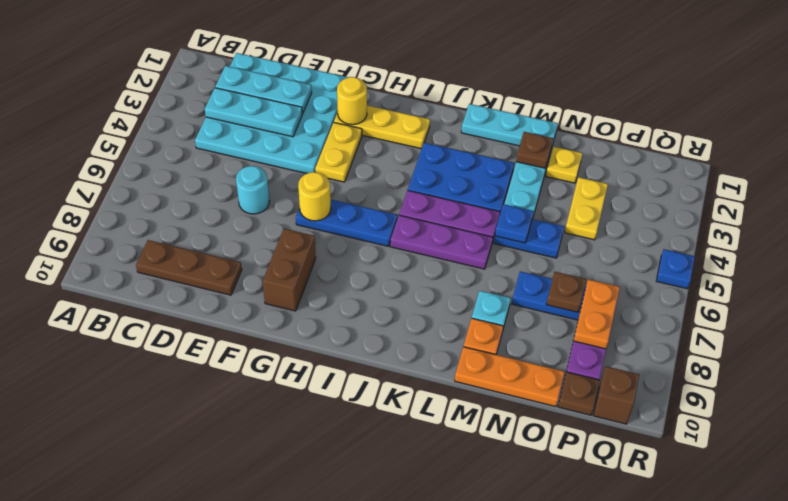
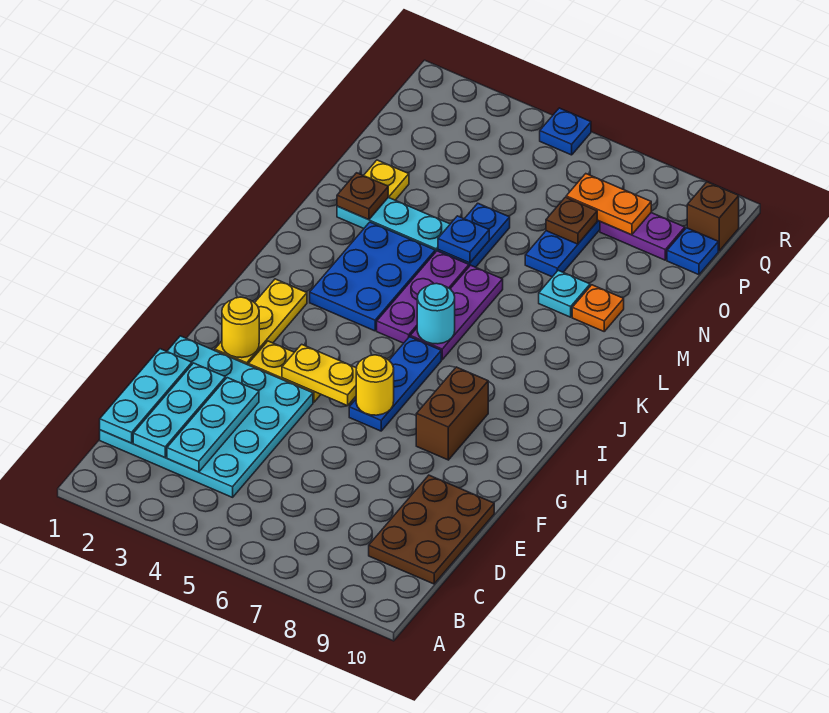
brown plate C9:E9 level 1 -> brown plate C9:E10 level 1
cyan round brick E6 level 1 -> cyan round brick J6 level 2
brown brick G8:G9 level 1 -> brown brick G8:H8 level 1
cyan plate K1:M1 level 1 -> cyan plate C1:E1 level 2
orange plate M10:O10 level 1 -> none
yellow plate O3:O4 level 1 -> yellow plate G4:G5 level 2
brown plate P10 level 1 -> blue plate P10 level 1

